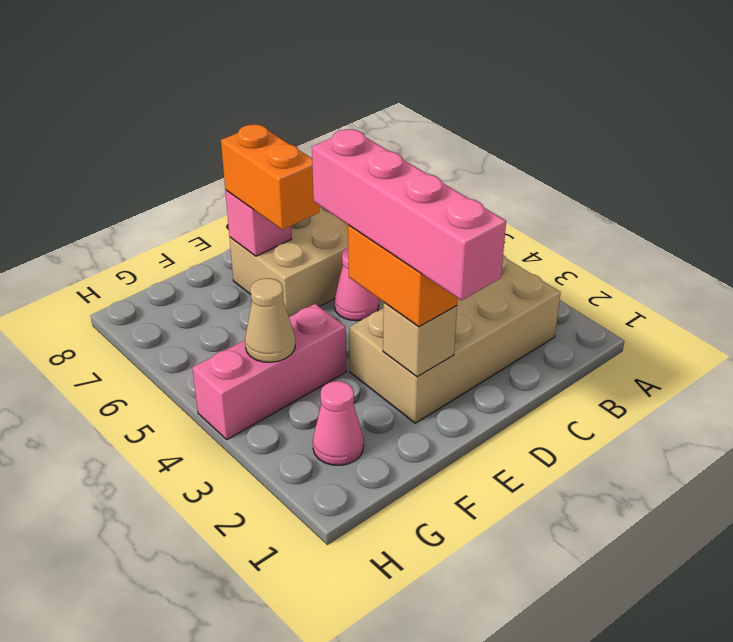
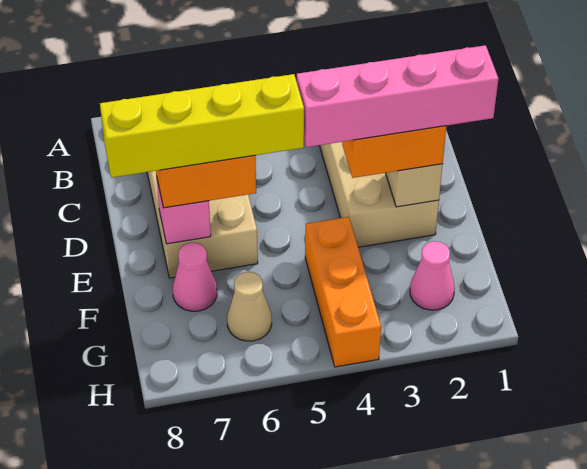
pink cone D5 level 1 -> pink cone F7 level 1
none -> yellow brick E5:E8 level 4
pink brick F4:H4 level 1 -> orange brick F4:H4 level 1
tan cone G4 level 2 -> tan cone G6 level 1

